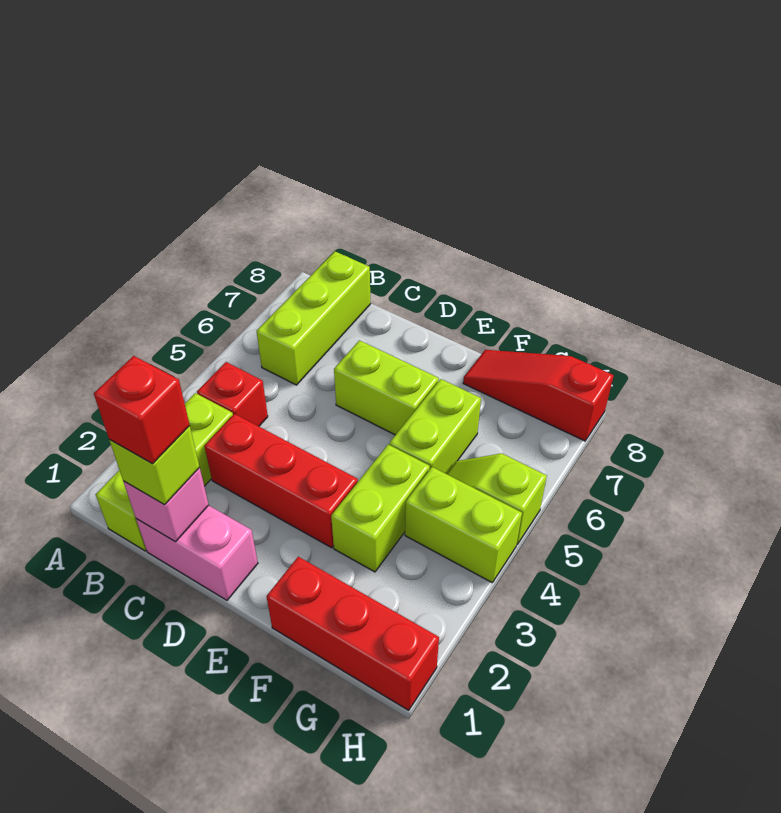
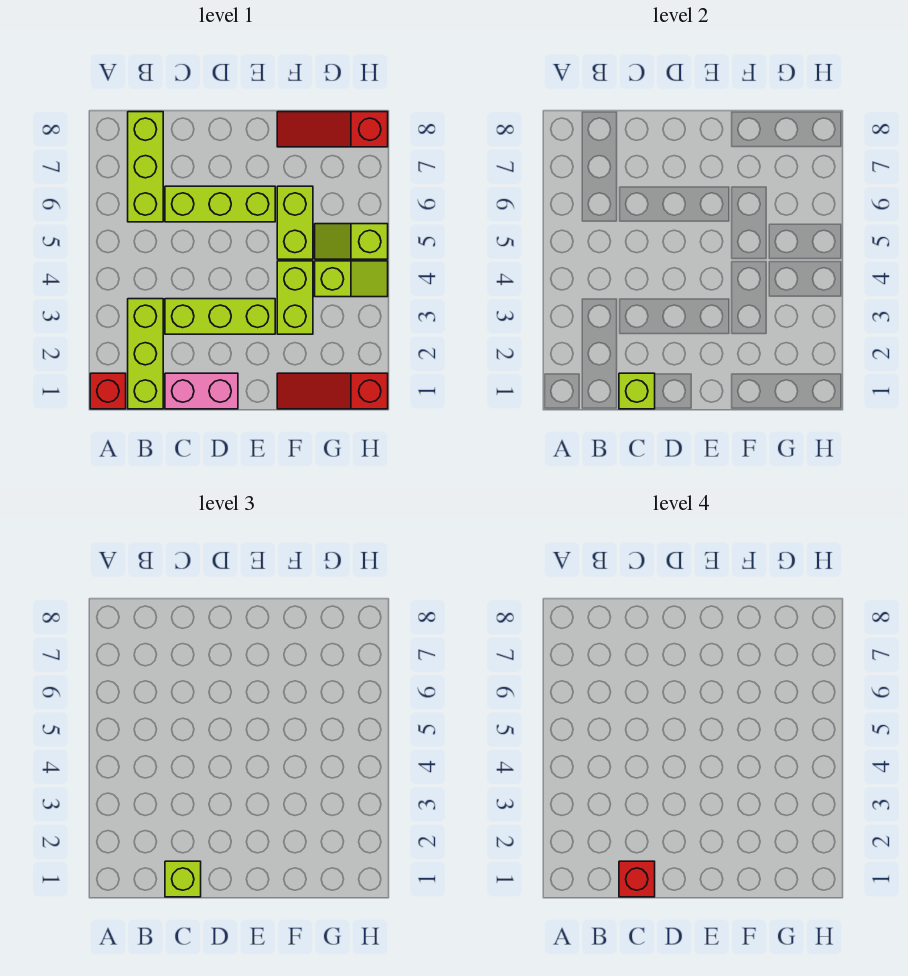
red brick B4 level 1 -> red brick A1 level 1
pink brick C1 level 2 -> lime brick C1 level 2
red brick C3:E3 level 1 -> lime brick C3:E3 level 1
lime brick D6:E6 level 1 -> lime brick C6:E6 level 1
red brick F1:H1 level 1 -> red slope F1:H1 level 1 top H
lime brick G4:H4 level 1 -> lime slope G4:H4 level 1 top G

